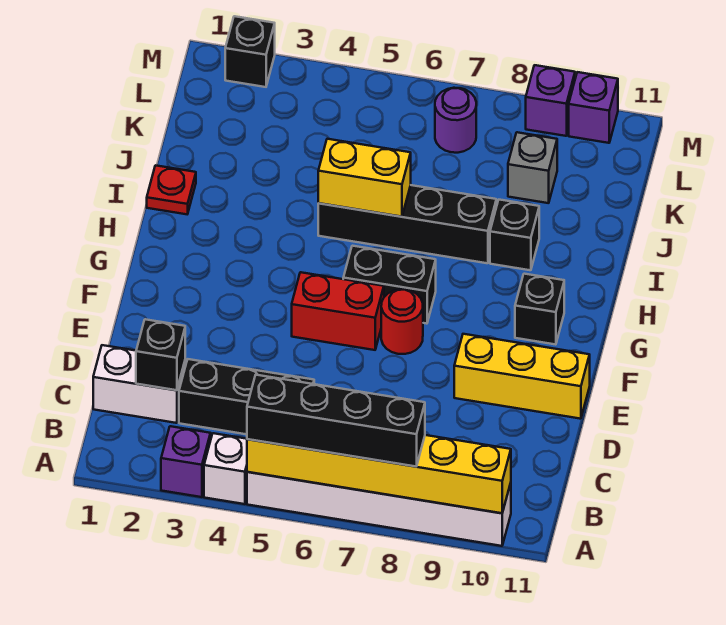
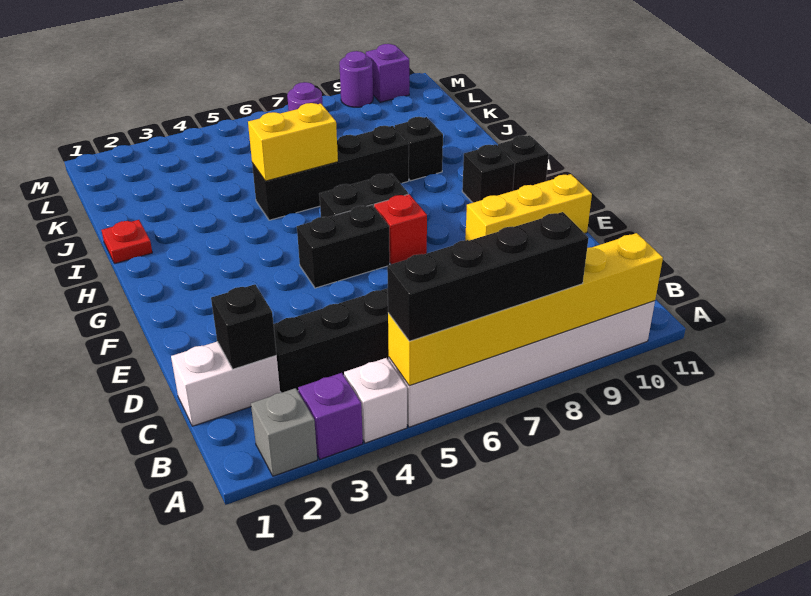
red brick F5:F6 level 1 -> black brick F5:F6 level 1
red round brick F7 level 1 -> red brick F7 level 1
grey brick K9 level 1 -> grey brick A2 level 1
black brick M2 level 1 -> black brick G11 level 1
purple brick M9 level 1 -> purple round brick M9 level 1

